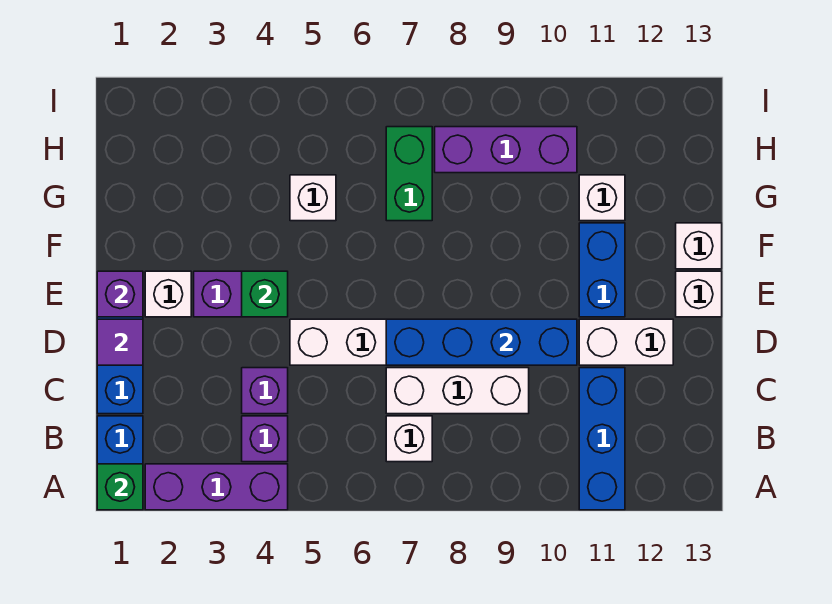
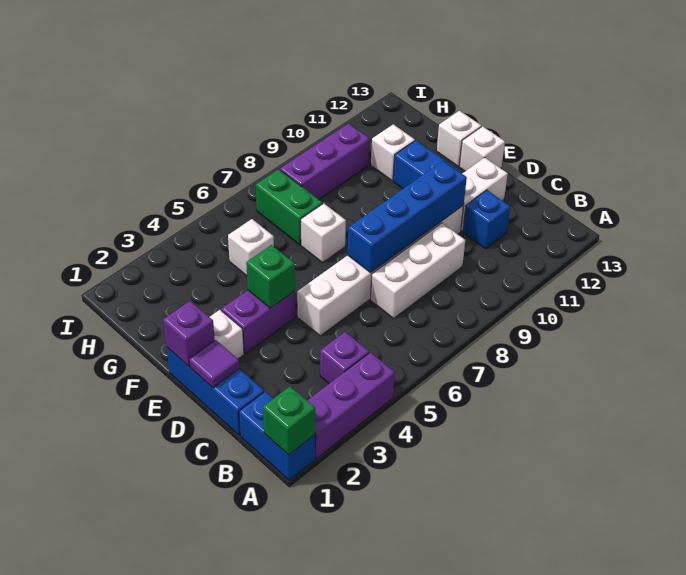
blue brick A11:C11 level 1 -> blue brick C11 level 1
white brick B7 level 1 -> white brick F7 level 1
purple brick C4 level 1 -> none

